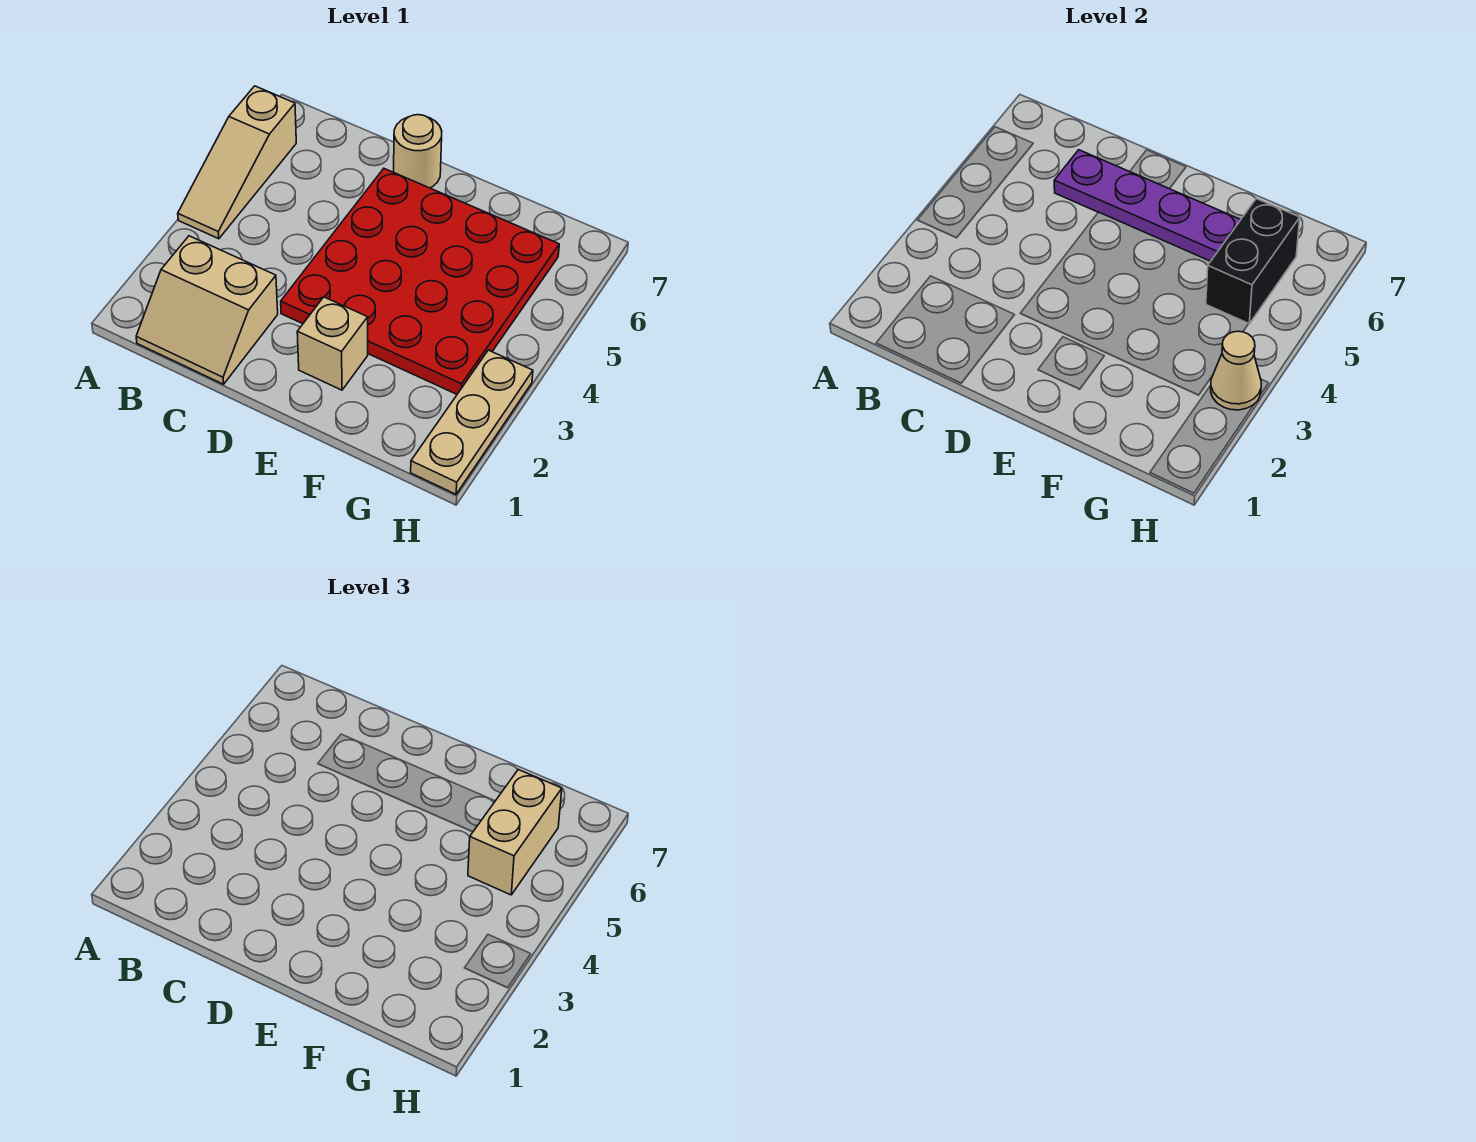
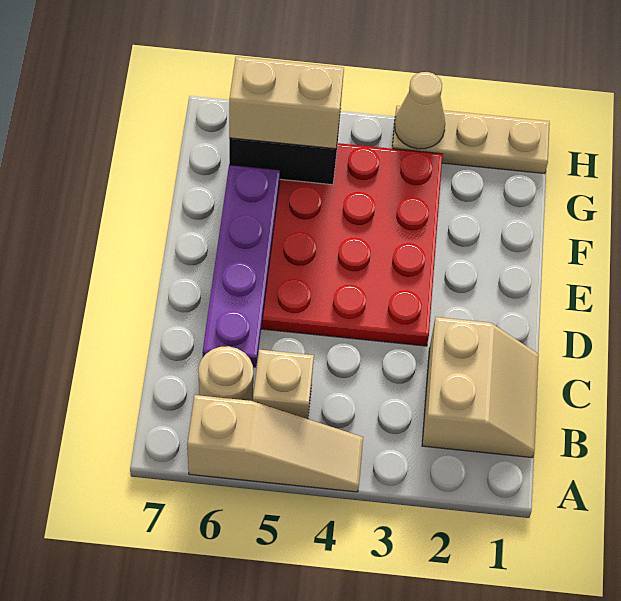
tan round brick D7 level 1 -> tan round brick B6 level 1
tan brick E2 level 1 -> tan brick B5 level 1

